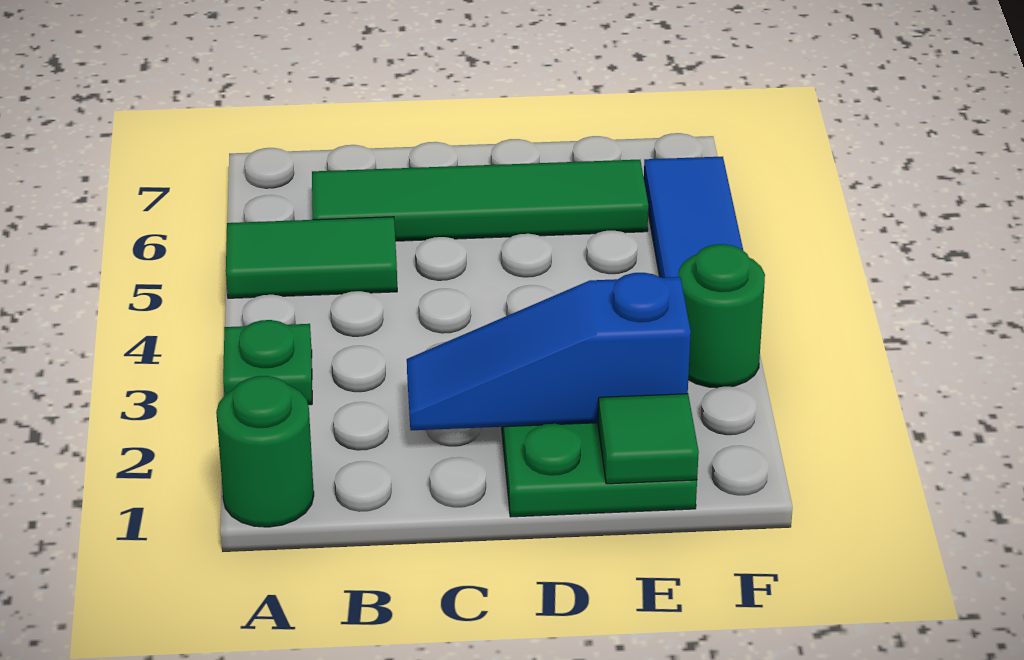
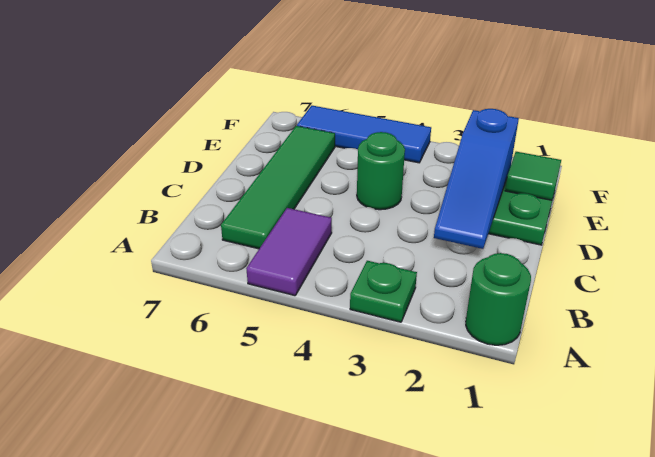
green tile A5:B5 level 1 -> purple tile A5:B5 level 1
green round brick F3 level 1 -> green round brick D4 level 1

